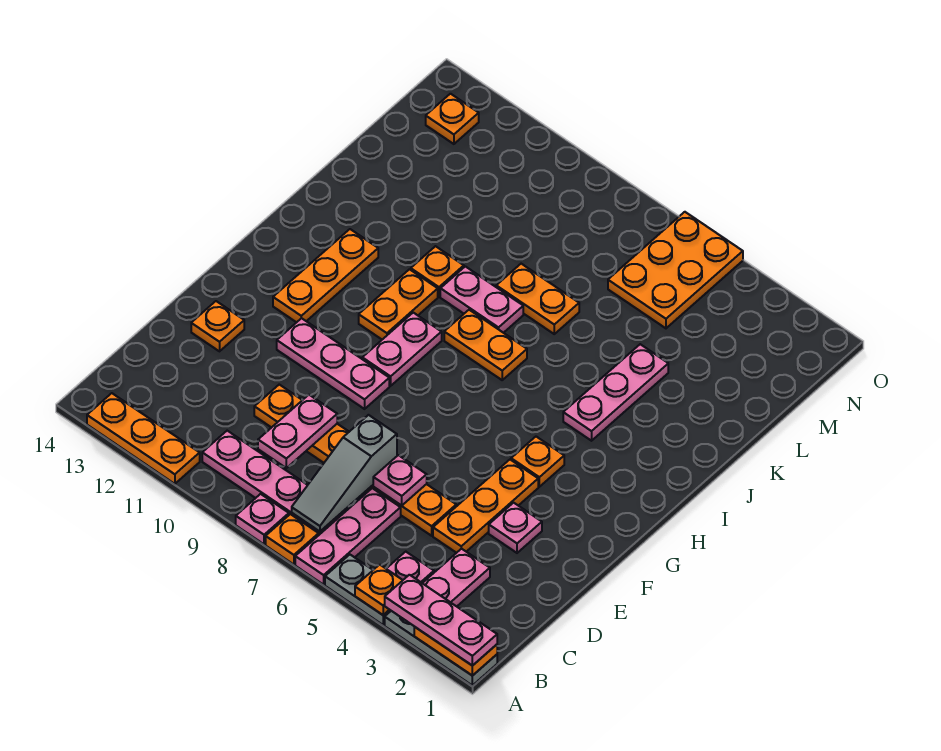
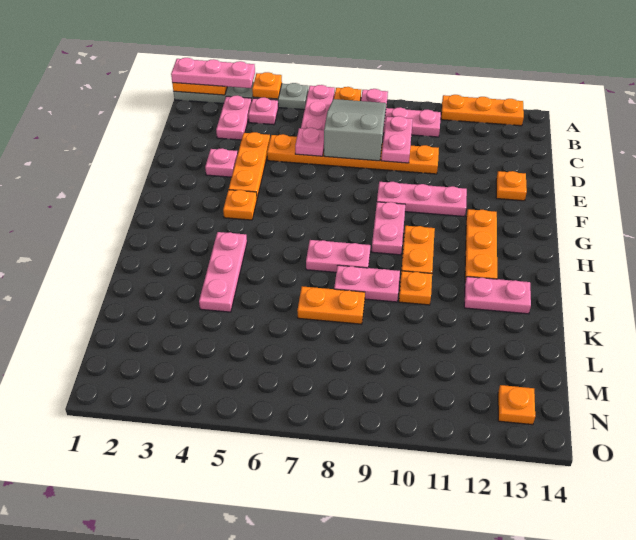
grey slope B7:D7 level 2 top D -> grey slope B7:D8 level 2 top D
orange plate I7:I8 level 1 -> pink plate I7:I8 level 1
none -> pink plate J12:J13 level 1
orange plate M5:O6 level 1 -> none

